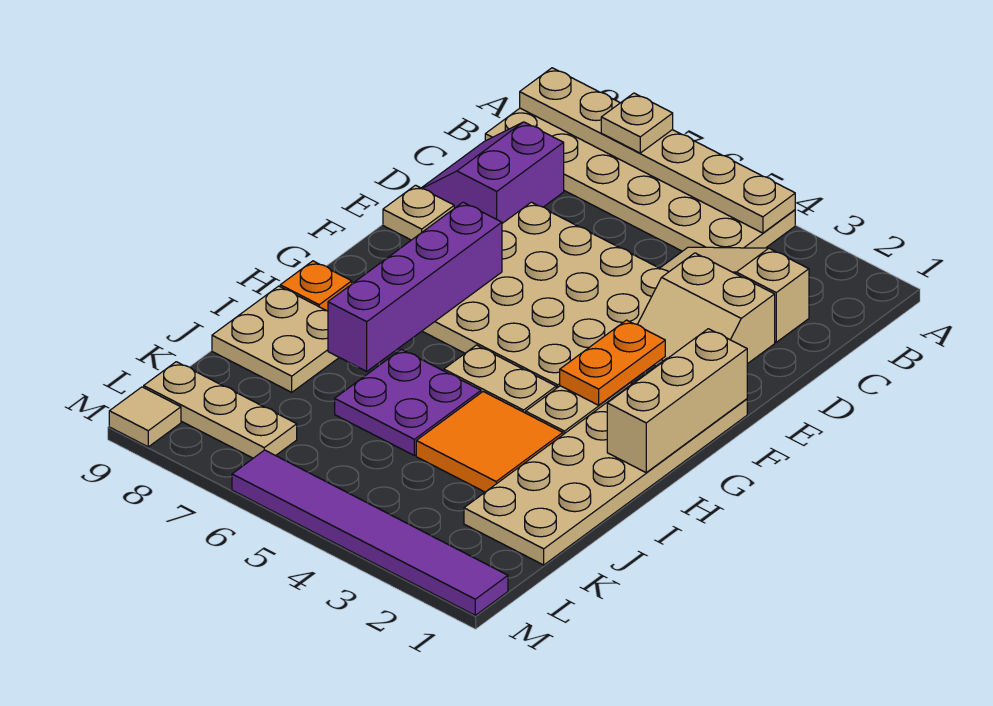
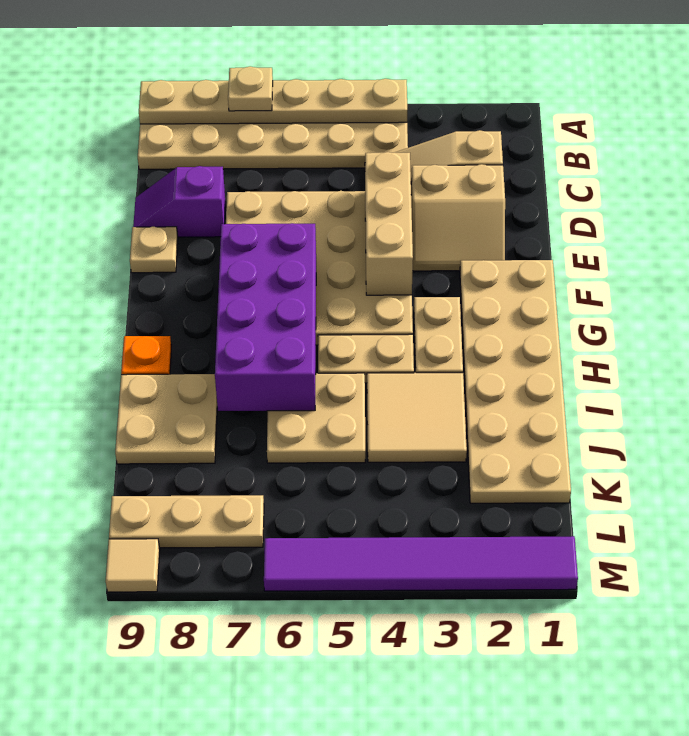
purple slope C8:D9 level 1 top 8 -> purple slope D8:D9 level 1 top 8
tan brick F1:H1 level 2 -> tan brick D4:F4 level 2
orange plate F3:G3 level 2 -> none
purple brick F7:I7 level 2 -> purple brick F6:I7 level 2
orange tile I3:J4 level 1 -> tan tile I3:J4 level 1
purple plate I5:J6 level 1 -> tan plate I5:J6 level 1

